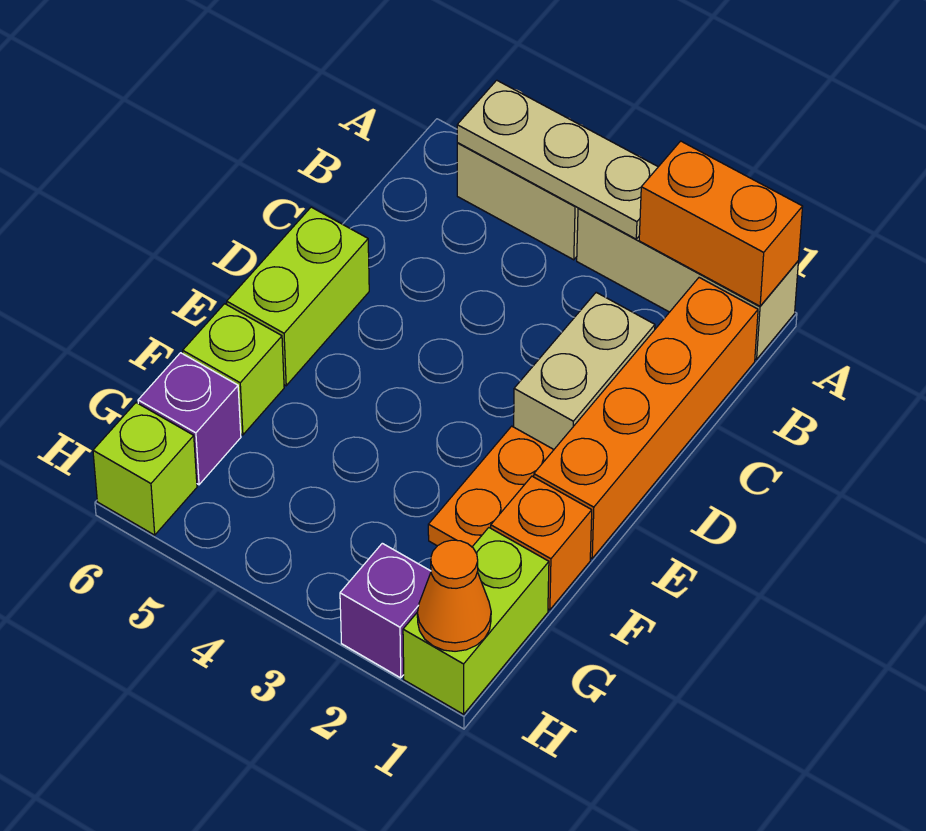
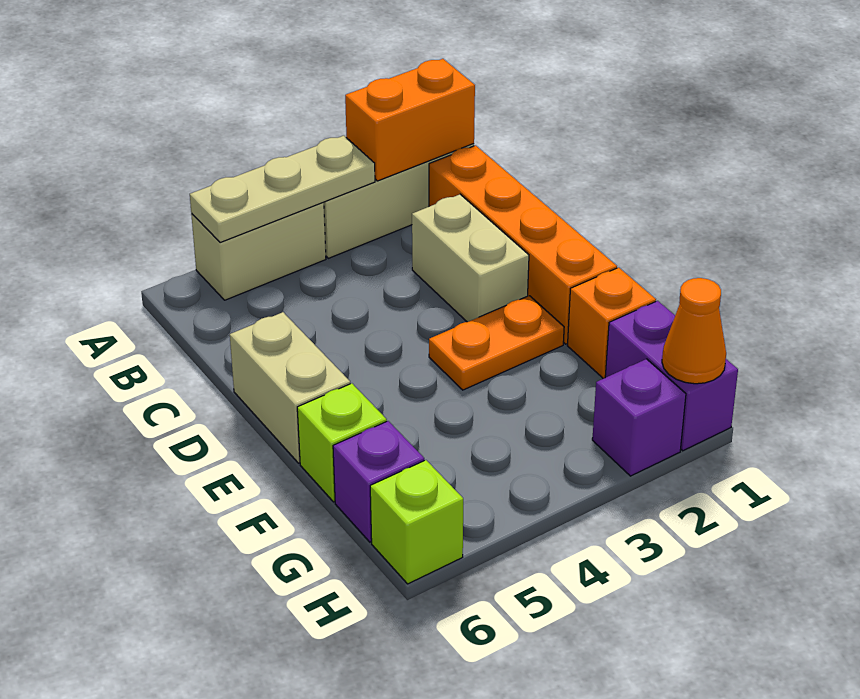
lime brick D6:E6 level 1 -> tan brick D6:E6 level 1
orange plate E2:F2 level 1 -> orange plate E2:E3 level 1
lime brick G1:H1 level 1 -> purple brick G1:H1 level 1

